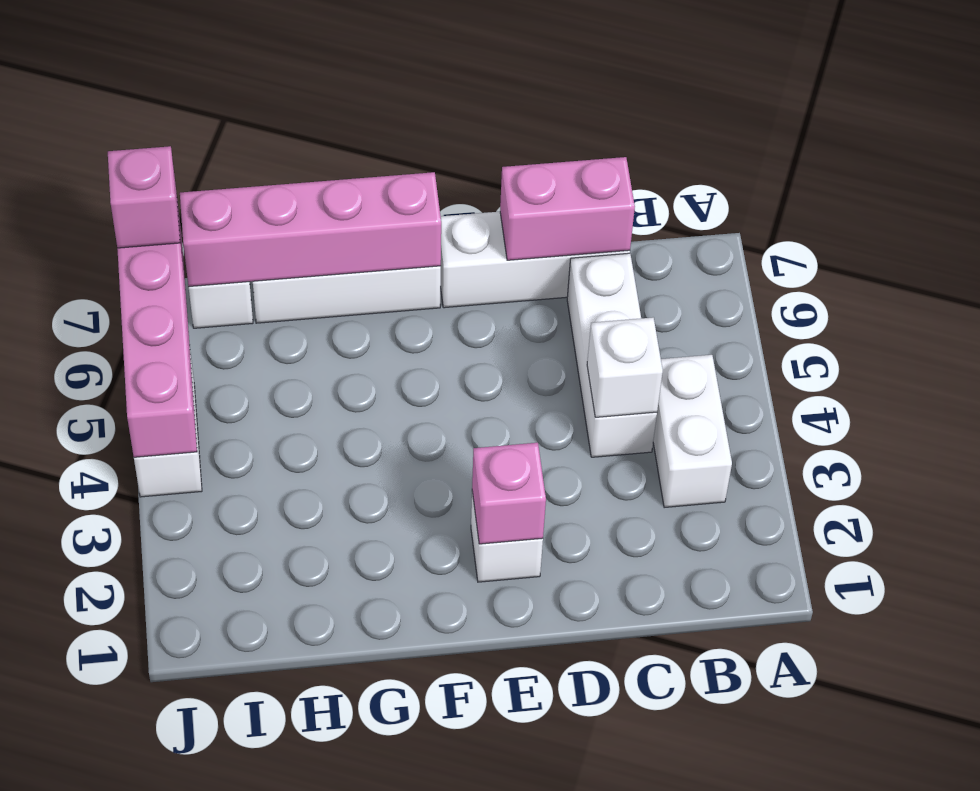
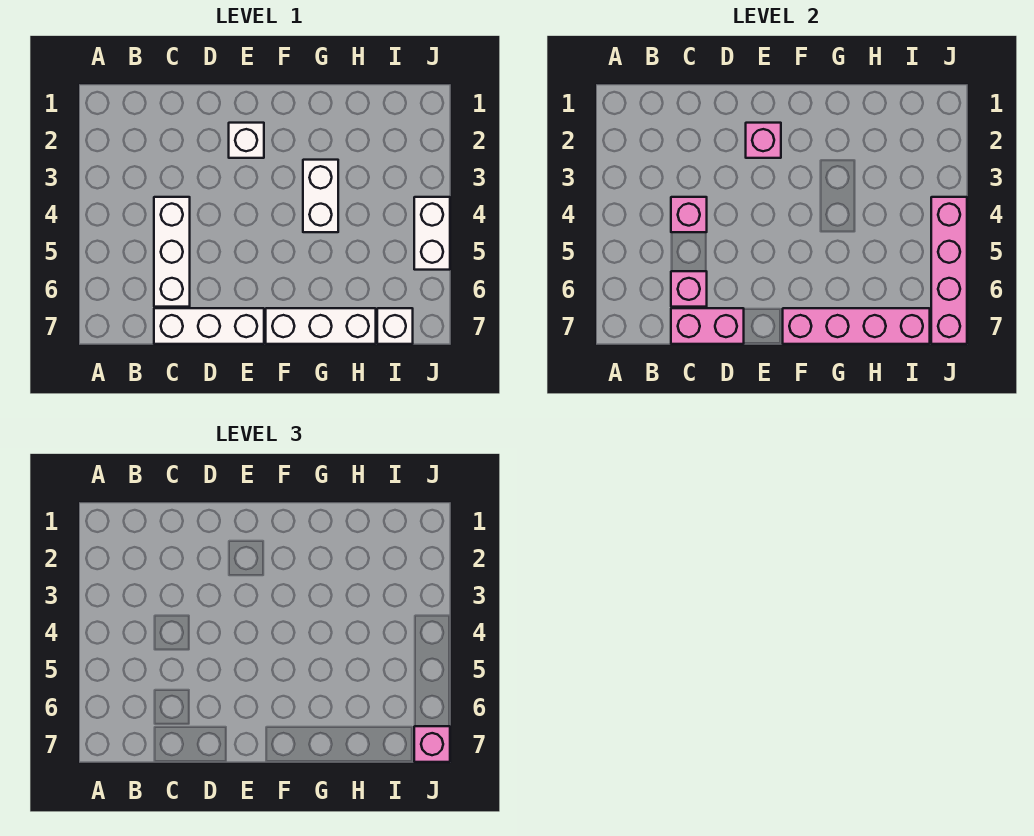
white brick B3:B4 level 1 -> white brick G3:G4 level 1
white brick C4 level 2 -> pink brick C4 level 2
none -> pink brick C6 level 2

